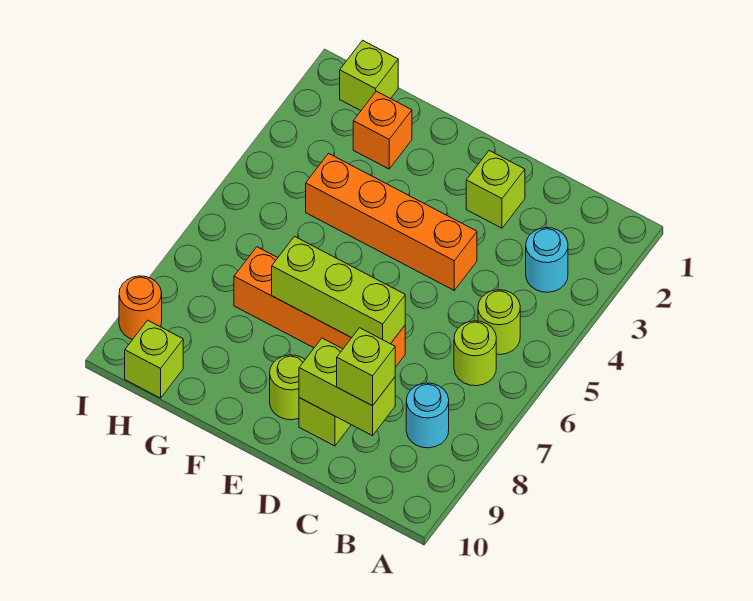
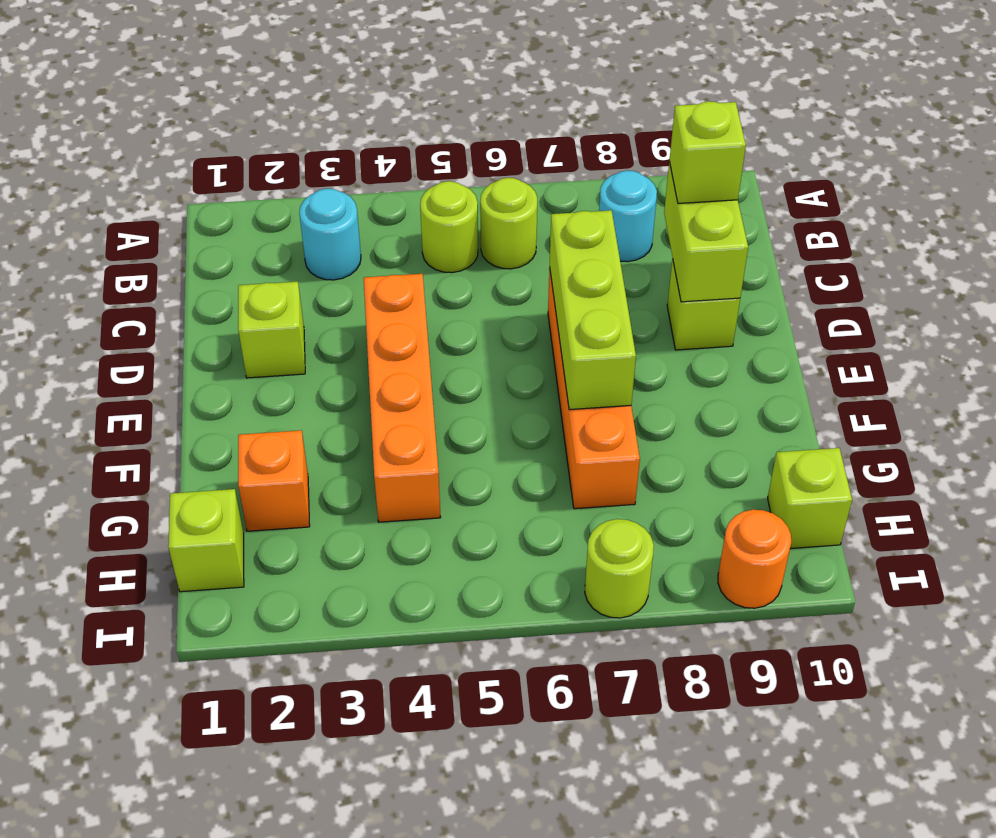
lime round brick E9 level 1 -> lime round brick I7 level 1

